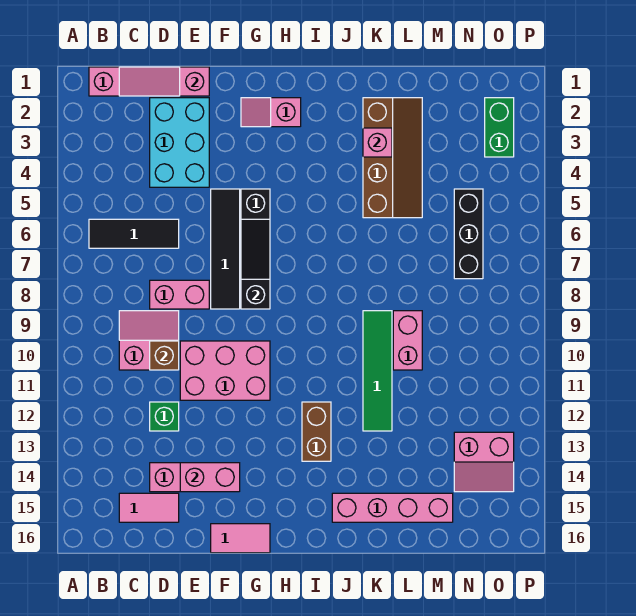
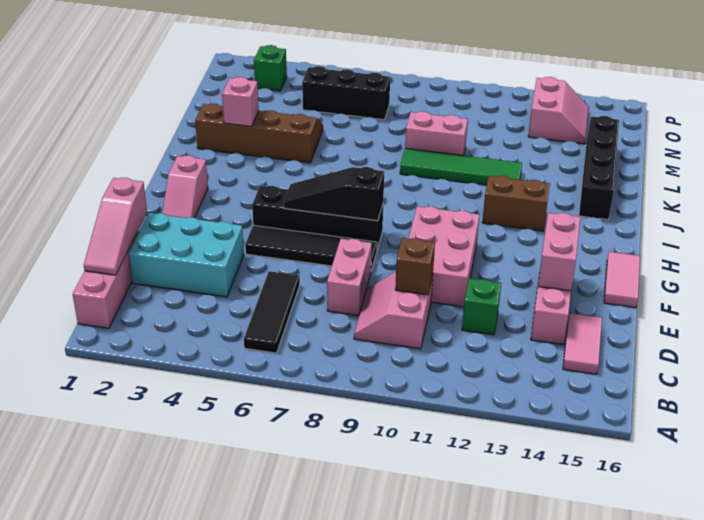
pink brick J15:M15 level 1 -> black brick J15:M15 level 1
green brick O2:O3 level 1 -> green brick O3 level 1

